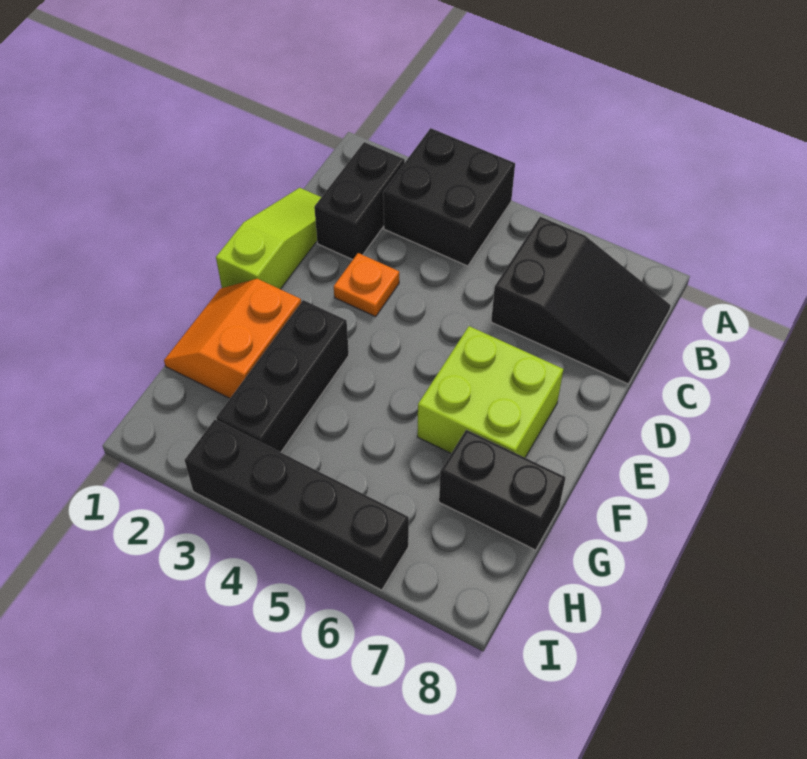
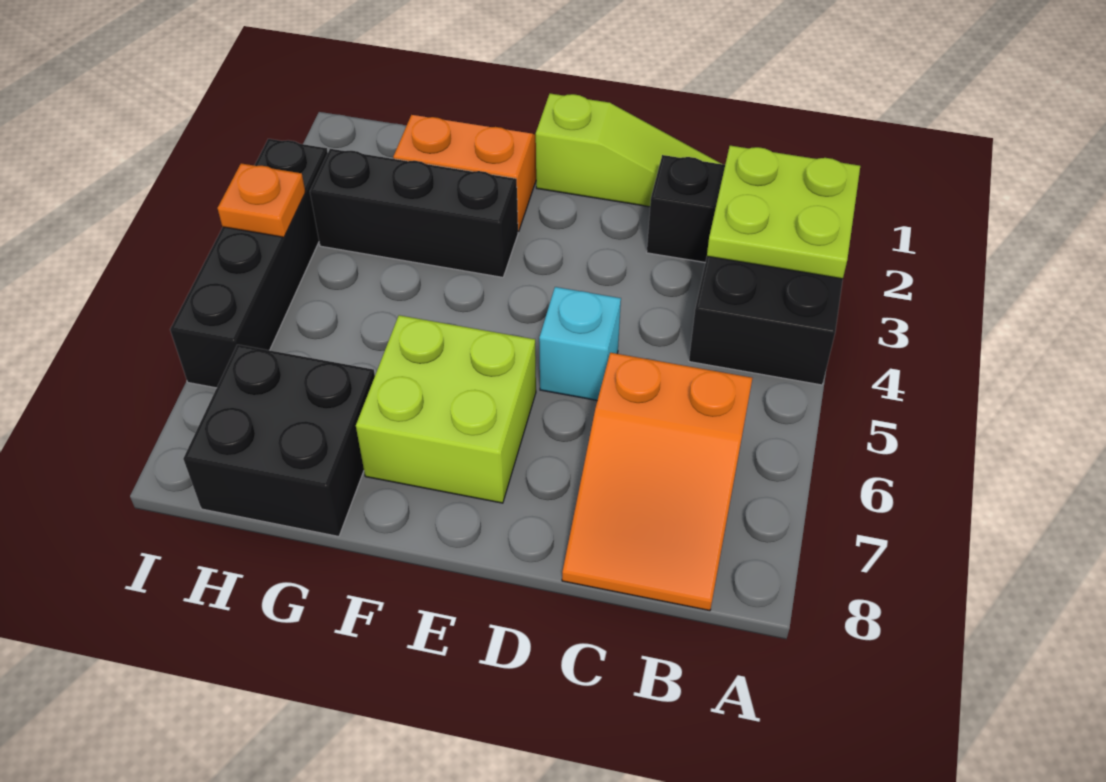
none -> lime plate A2:B3 level 2
black slope B6:C8 level 1 top 6 -> orange slope B6:C8 level 1 top 6
orange plate D3 level 1 -> orange plate I4 level 2
none -> cyan brick D5 level 1
black brick G7:G8 level 1 -> black brick G7:H8 level 1

